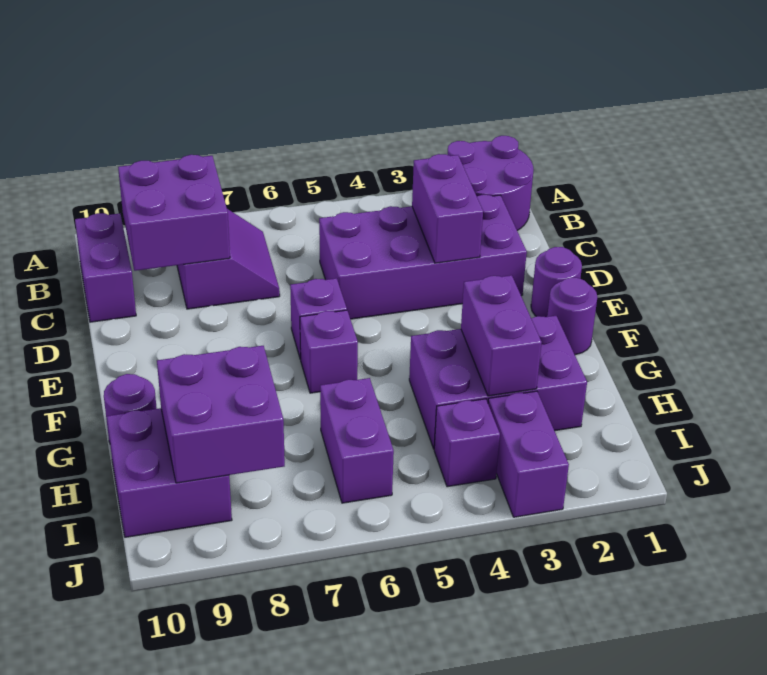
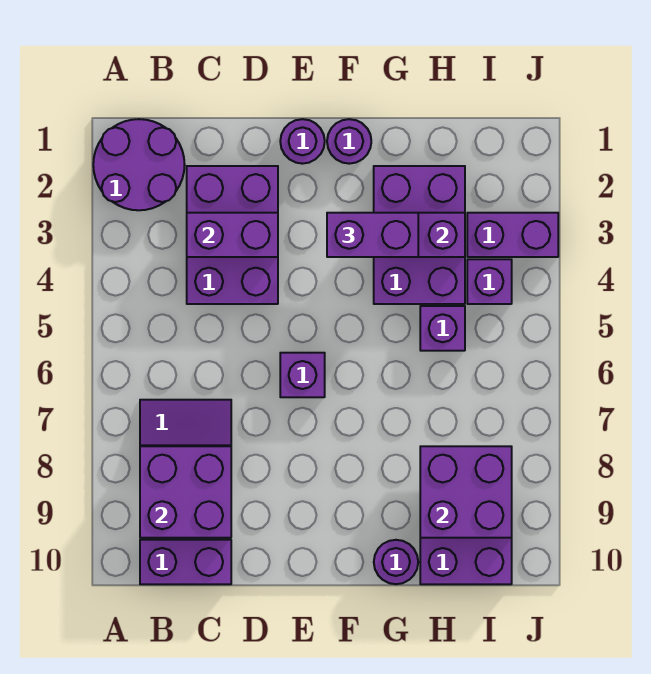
purple brick C2:D5 level 1 -> purple brick C2:D4 level 1
purple brick F6 level 1 -> purple brick H5 level 1
purple brick H6:I6 level 1 -> purple brick F3:G3 level 3

